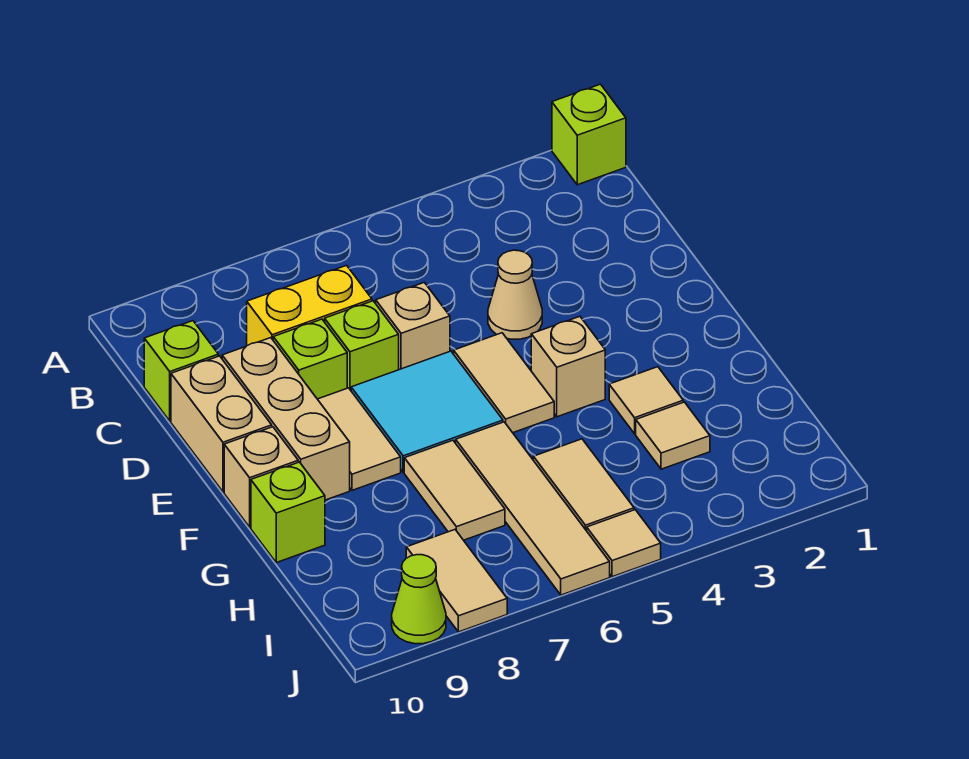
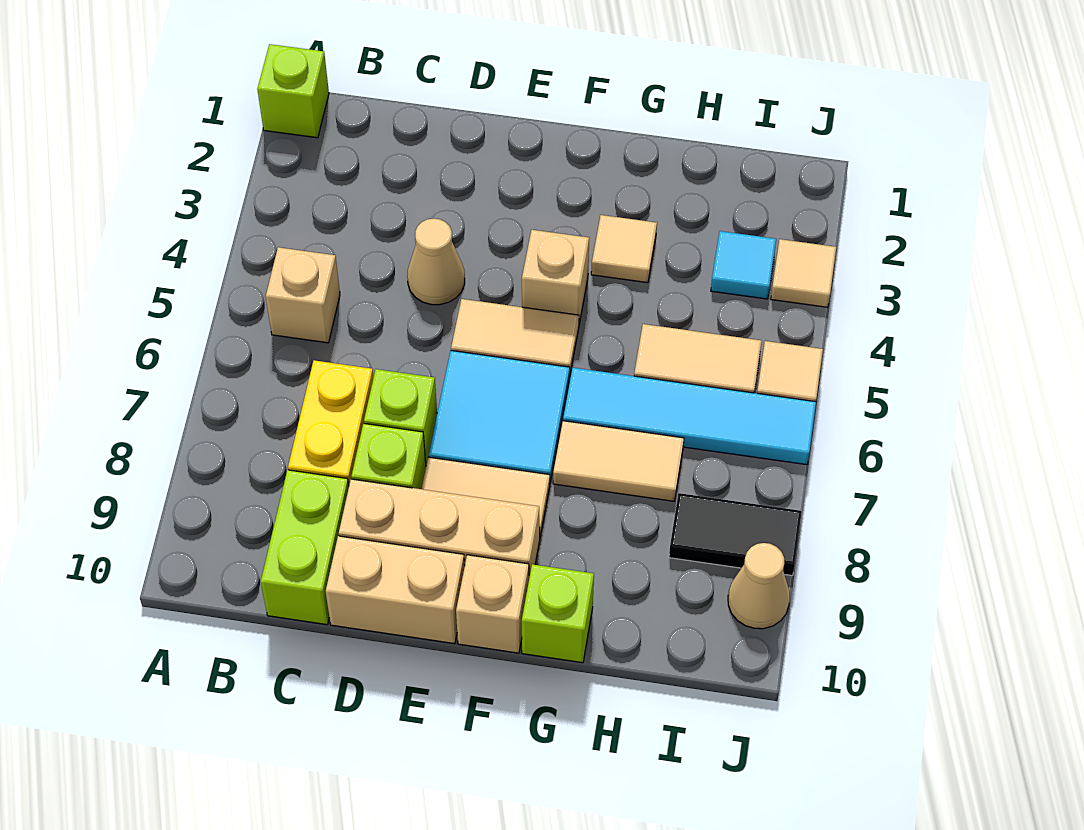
lime brick C10 level 1 -> lime brick C9:C10 level 1
tan brick D6 level 1 -> tan brick B5 level 1
tan tile G6:J6 level 1 -> cyan tile G6:J6 level 1
tan tile H3 level 1 -> tan tile J3 level 1
none -> cyan tile I3 level 1
tan tile I8:J8 level 1 -> black tile I8:J8 level 1
lime cone J9 level 1 -> tan cone J9 level 1

